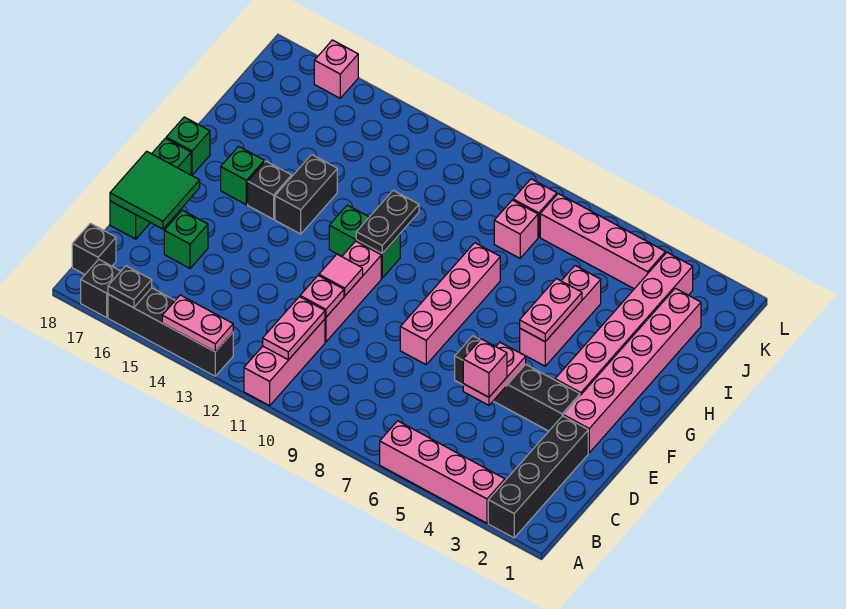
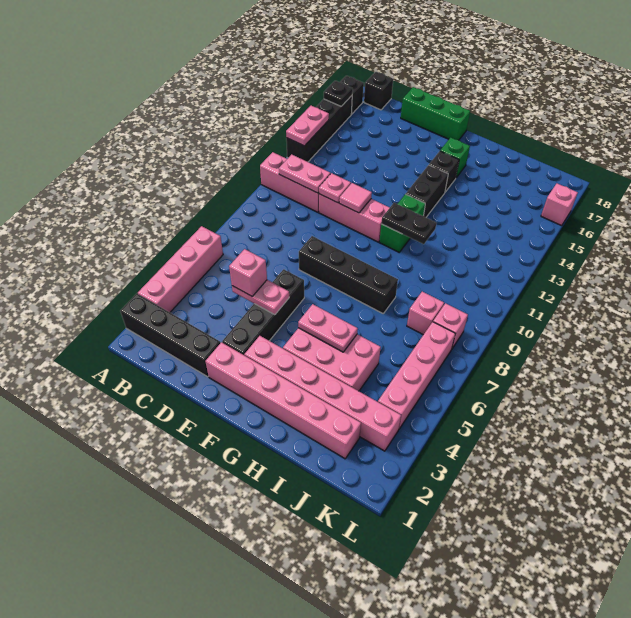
green brick D16 level 1 -> none
green tile D17:E18 level 2 -> none
pink brick E8:H8 level 1 -> black brick E8:H8 level 1
pink brick G5:I5 level 1 -> pink brick G4:I5 level 1
black brick G14:H14 level 1 -> black brick G13:G14 level 1
green brick G18 level 1 -> none

